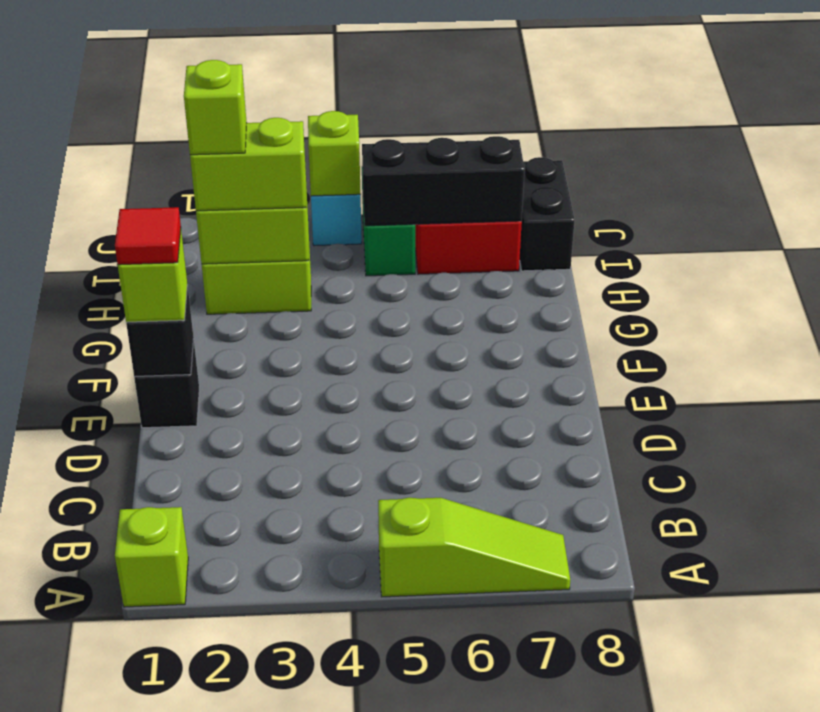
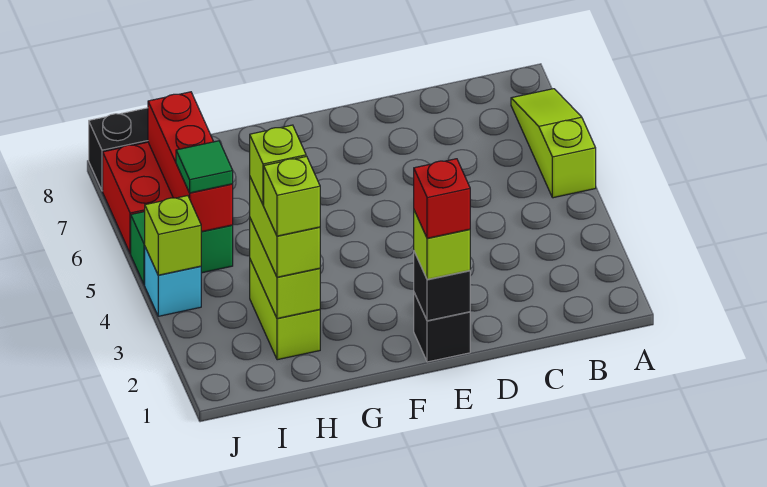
lime brick A1 level 1 -> lime brick H3 level 4
red tile E1 level 4 -> red brick E1 level 4
black brick I5:I7 level 2 -> red brick I5:I7 level 2
none -> green tile I5 level 3

